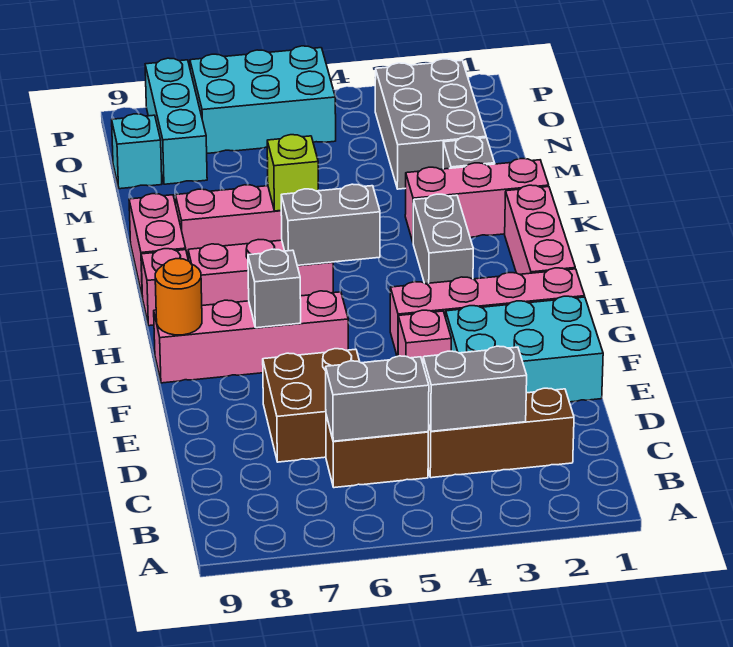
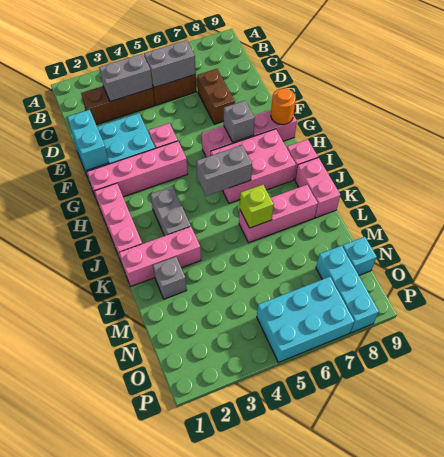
brown brick D6:E7 level 1 -> brown brick D7:E7 level 1
none -> cyan brick E1:F1 level 2
pink brick I6:I8 level 1 -> pink brick H6:I8 level 1
grey brick M2:O3 level 1 -> none

